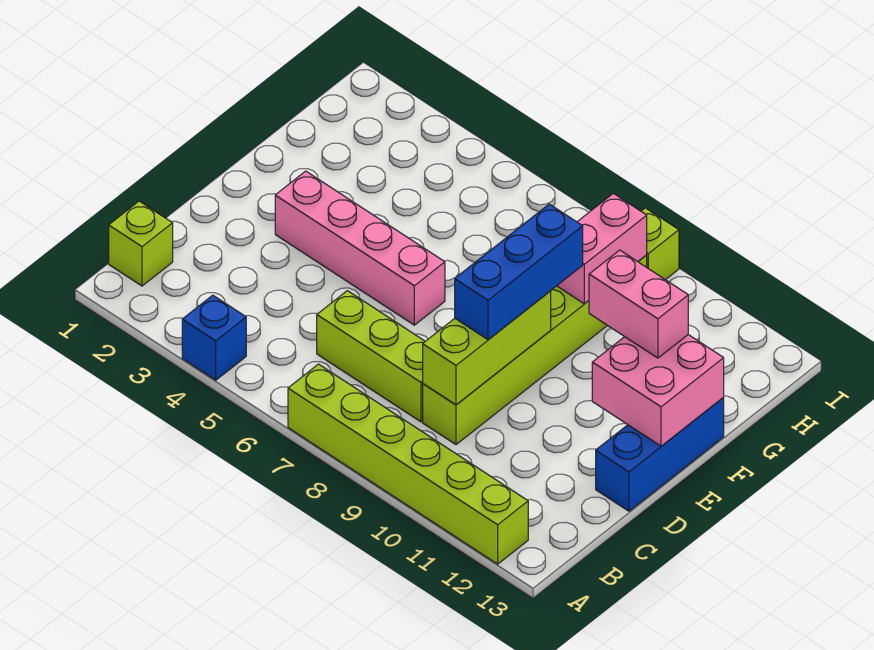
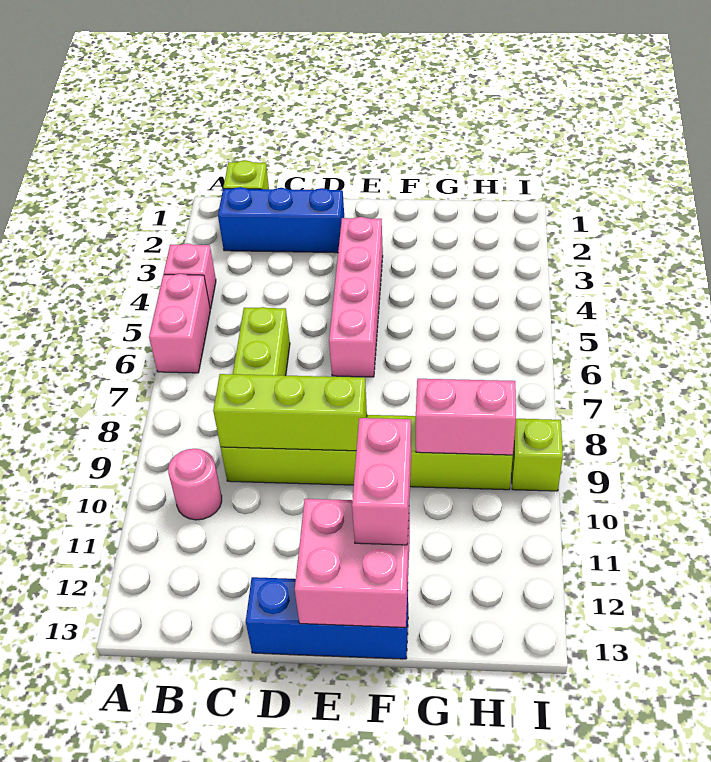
blue brick A4 level 1 -> pink brick A4 level 1
none -> pink brick A5:A6 level 1
lime brick A7:A12 level 1 -> none
none -> pink round brick B10 level 1
blue brick D9:F9 level 3 -> blue brick B2:D2 level 1

